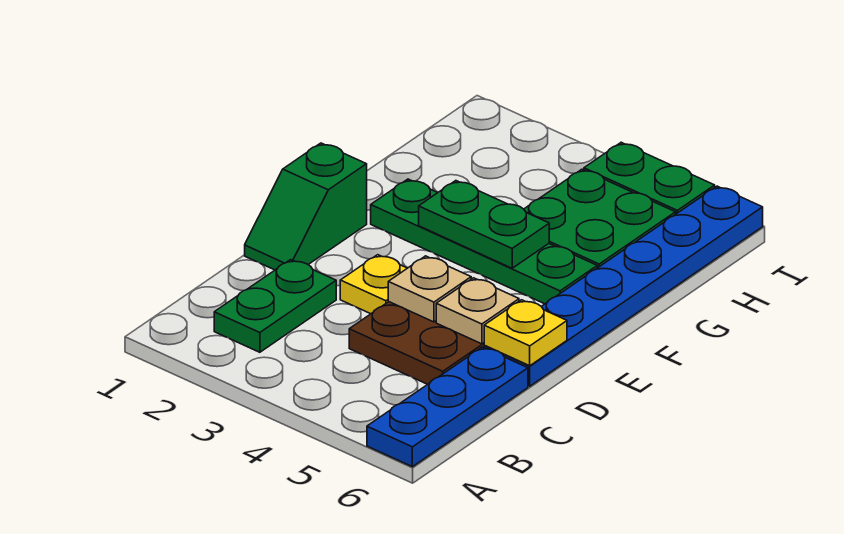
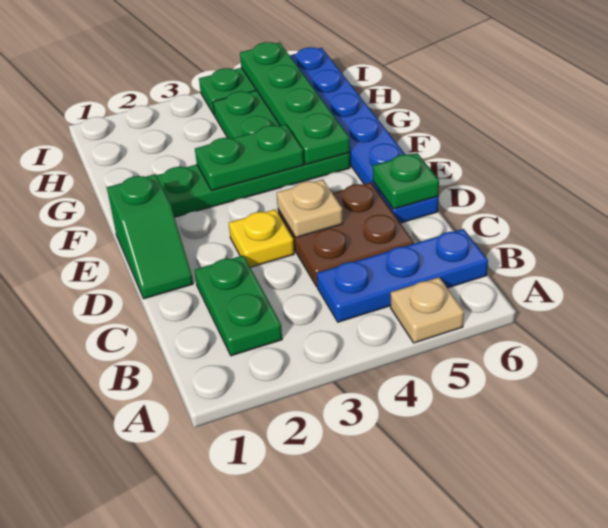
blue plate A6:C6 level 1 -> blue plate B4:B6 level 1
tan plate D5 level 2 -> tan plate A5 level 1
yellow plate D6 level 2 -> green plate D6 level 2
none -> green plate F5:I5 level 2

